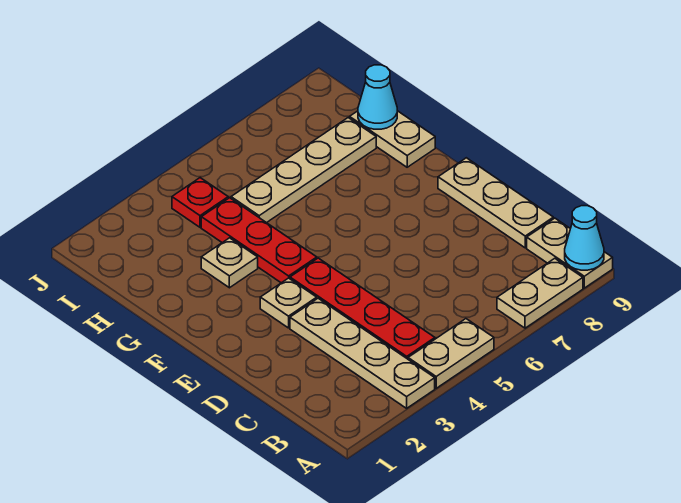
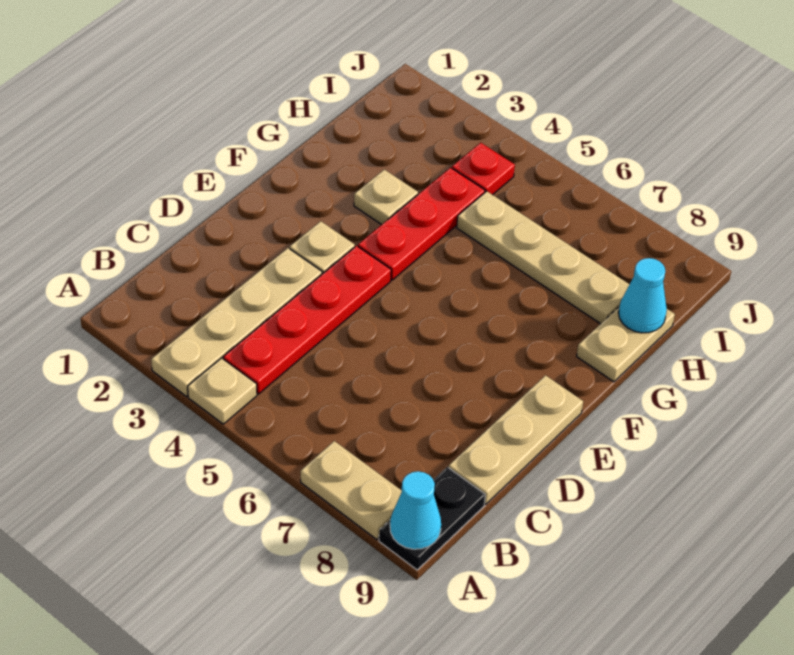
tan plate A4:A5 level 1 -> tan plate A4 level 1
tan plate A9:B9 level 1 -> black plate A9:B9 level 1

